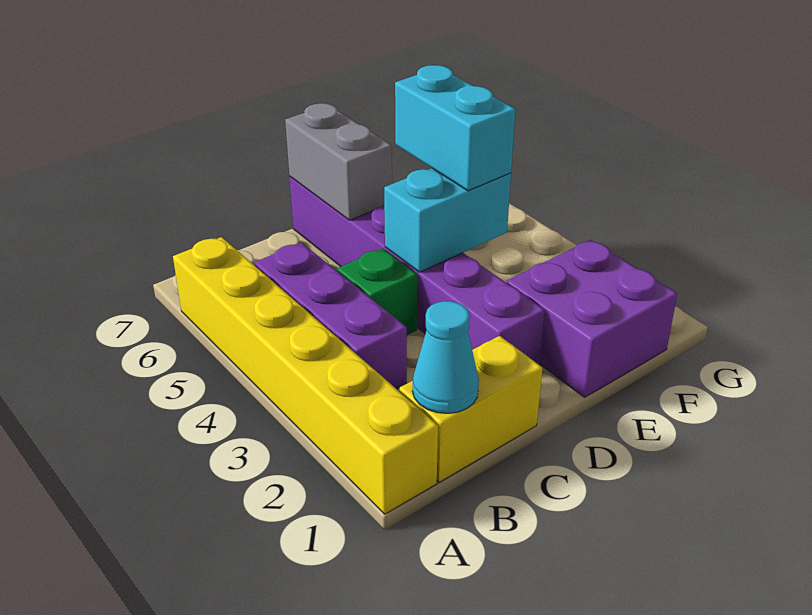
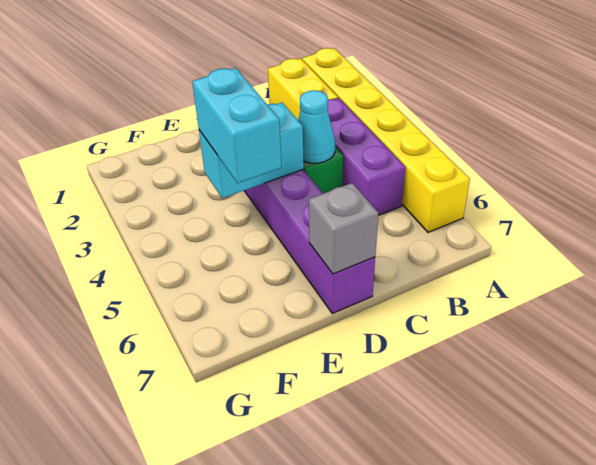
yellow brick B1:C1 level 1 -> yellow brick B1:B2 level 1
cyan cone B1 level 2 -> cyan cone C4 level 2
grey brick D6:D7 level 2 -> grey brick D7 level 2
purple brick E1:F2 level 1 -> none

